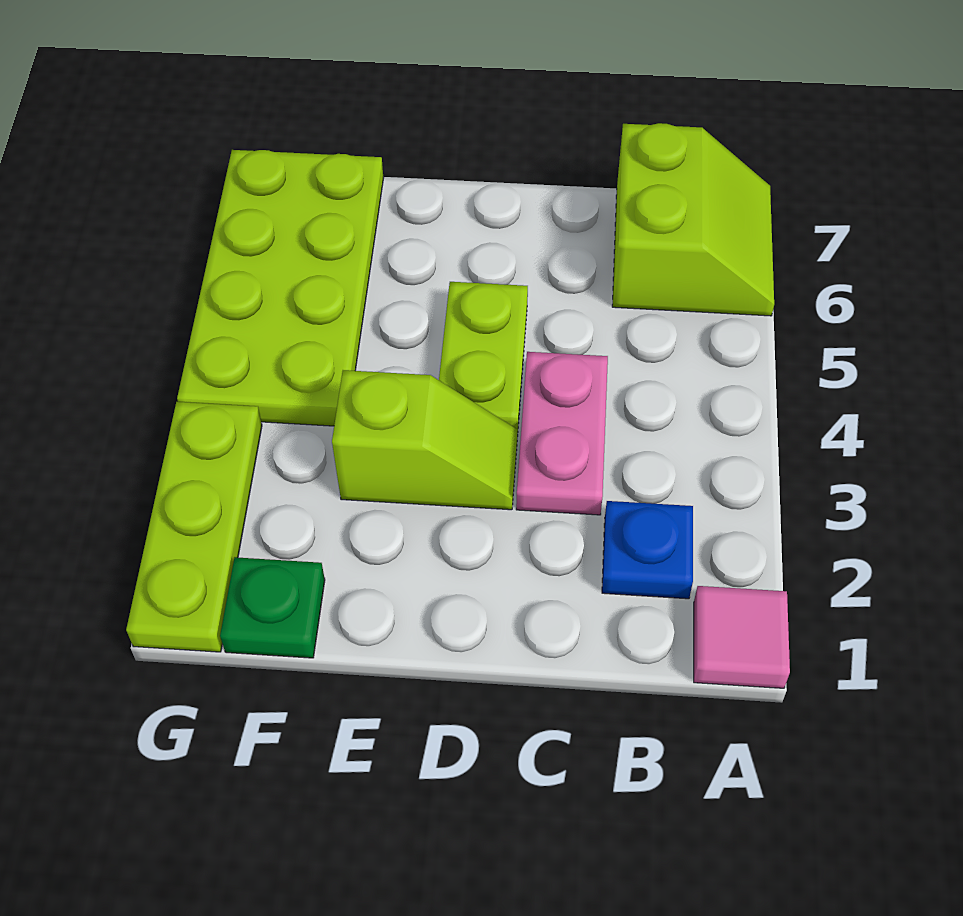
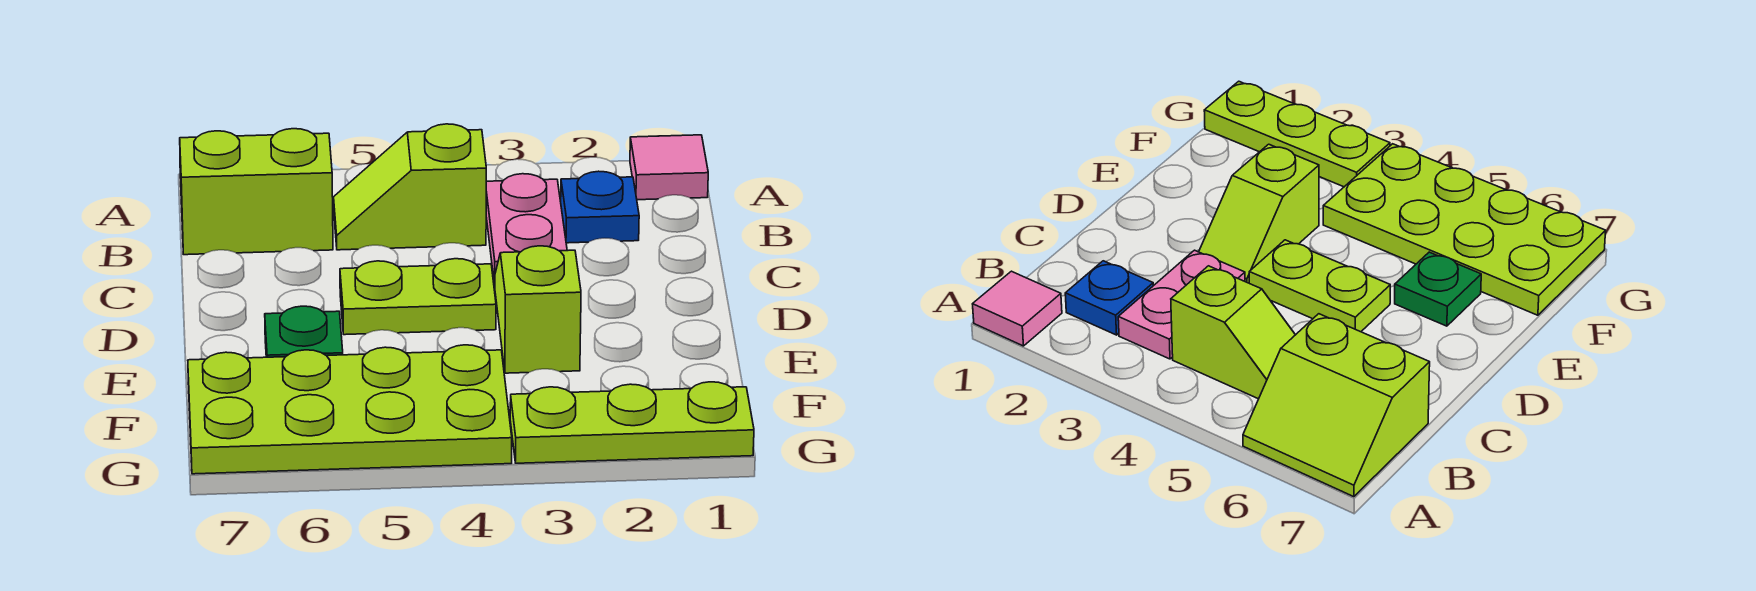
none -> lime slope B4:B5 level 1 top 4
pink plate C3:C4 level 1 -> pink plate B3:C3 level 1
green plate F1 level 1 -> green plate E6 level 1

